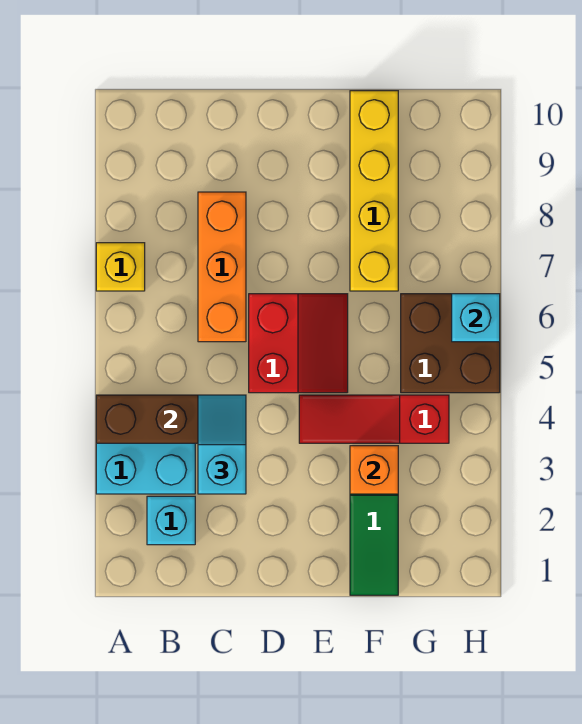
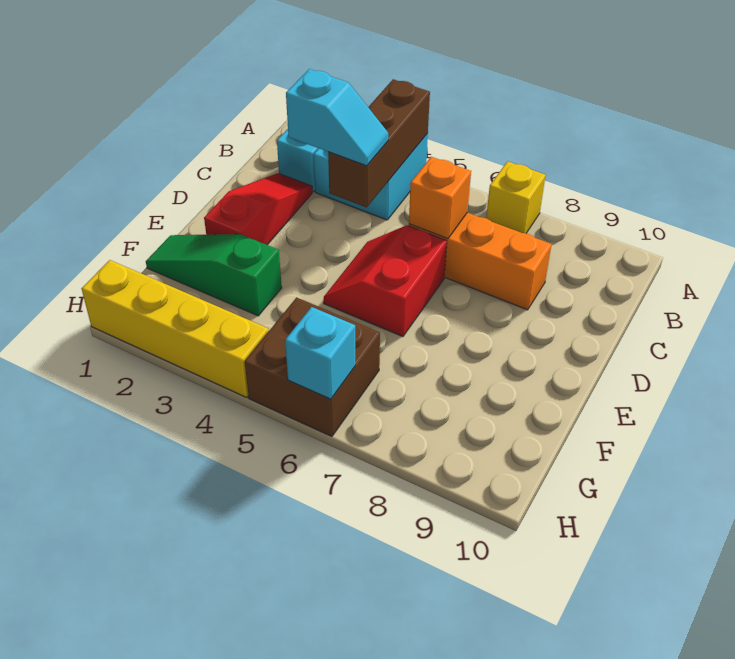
red slope D5:E6 level 1 top D -> red slope D5:E6 level 1 top 6
red slope E4:G4 level 1 top G -> red slope C2:E2 level 1 top E
orange brick F3 level 2 -> orange brick C6 level 2
yellow brick F7:F10 level 1 -> yellow brick H1:H4 level 1

